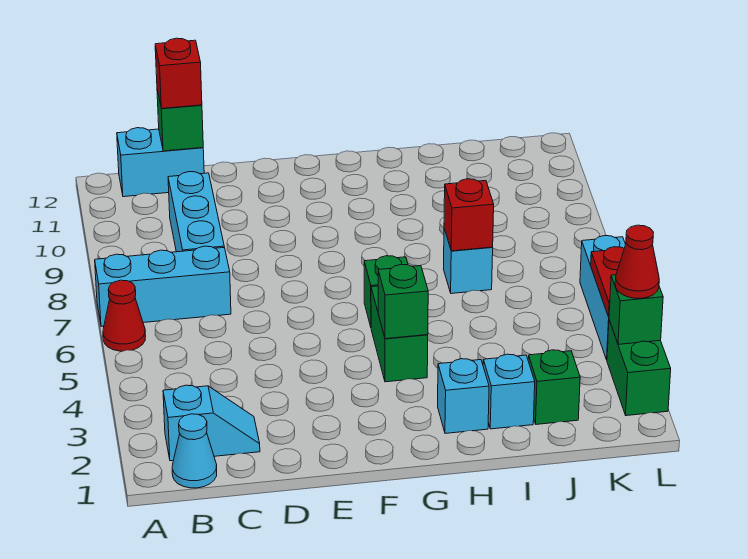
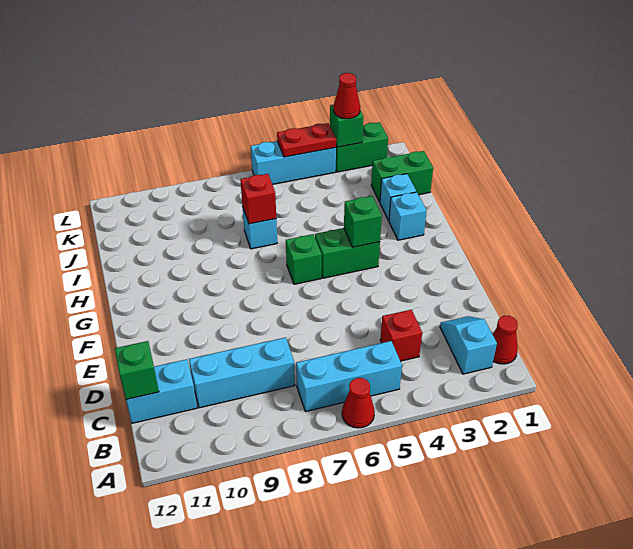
cyan brick A7:C7 level 1 -> cyan brick B5:B7 level 1
cyan cone B1 level 1 -> red cone B1 level 1
cyan brick B12:C12 level 1 -> cyan brick C11:C12 level 1
red brick C12 level 3 -> red brick C4 level 1
green brick J2 level 1 -> green brick J1:J2 level 1

